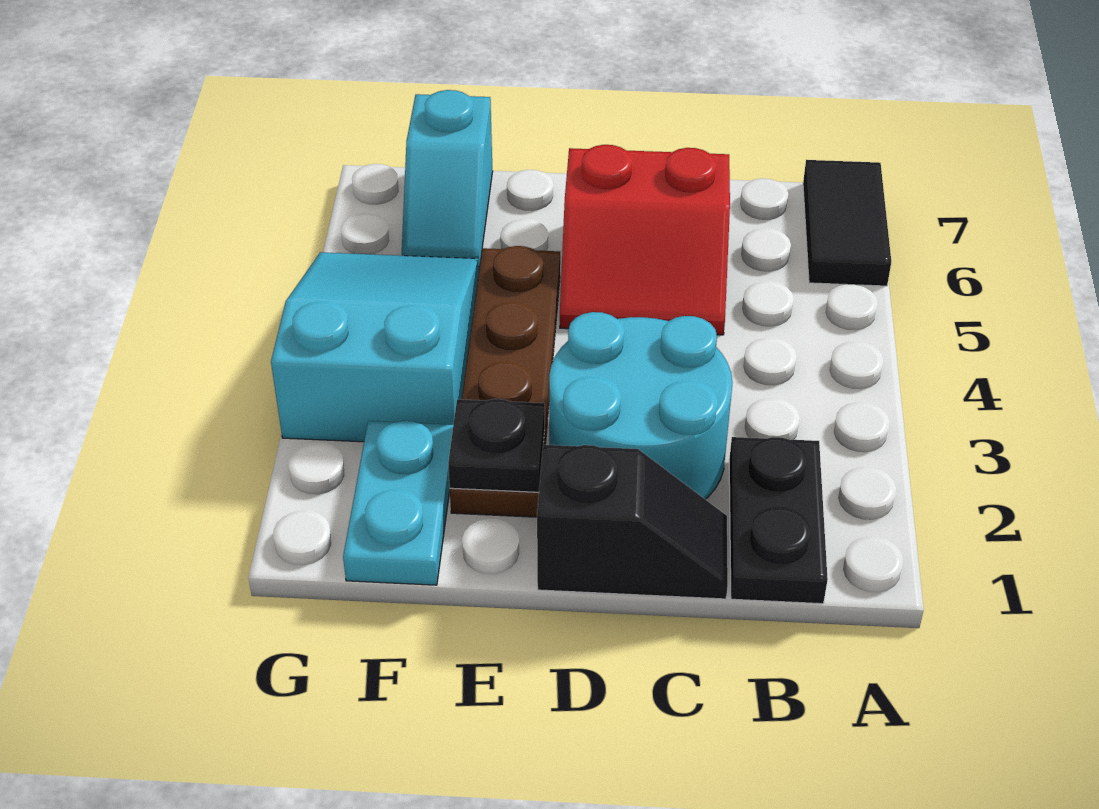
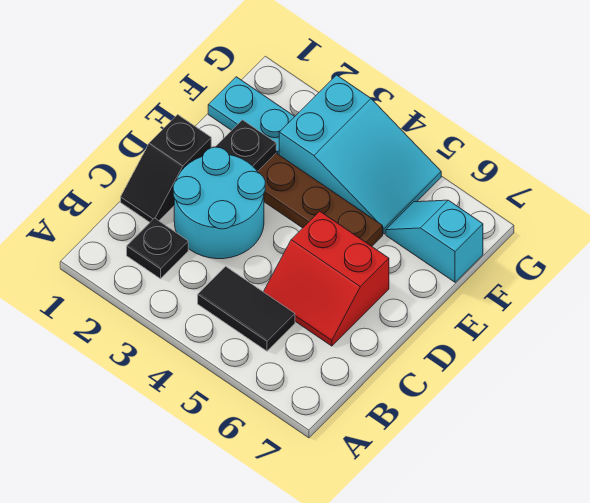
black tile A6:A7 level 1 -> black tile B4:B5 level 1
black plate B1:B2 level 1 -> black plate B2 level 1
red slope C5:D6 level 1 top 6 -> red slope C5:D6 level 1 top D

